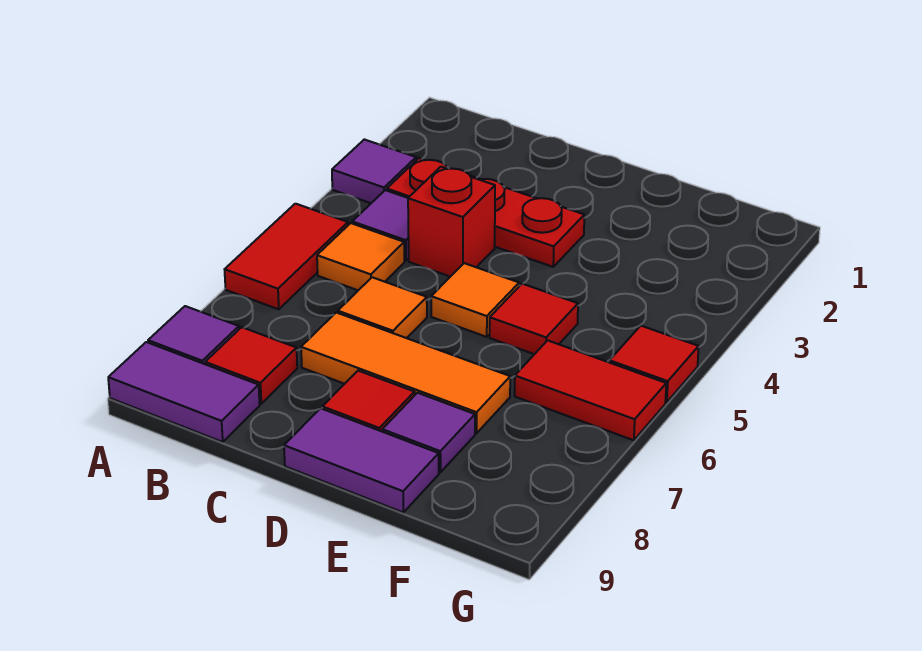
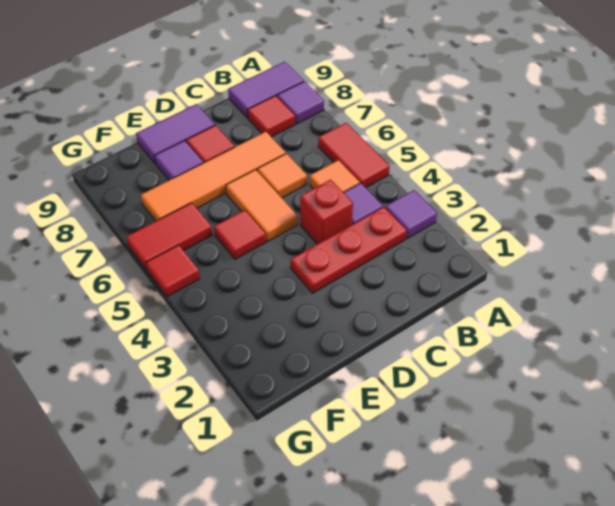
orange tile C7:E7 level 1 -> orange tile C7:F7 level 1
orange tile D5 level 1 -> orange tile D5:D6 level 1

